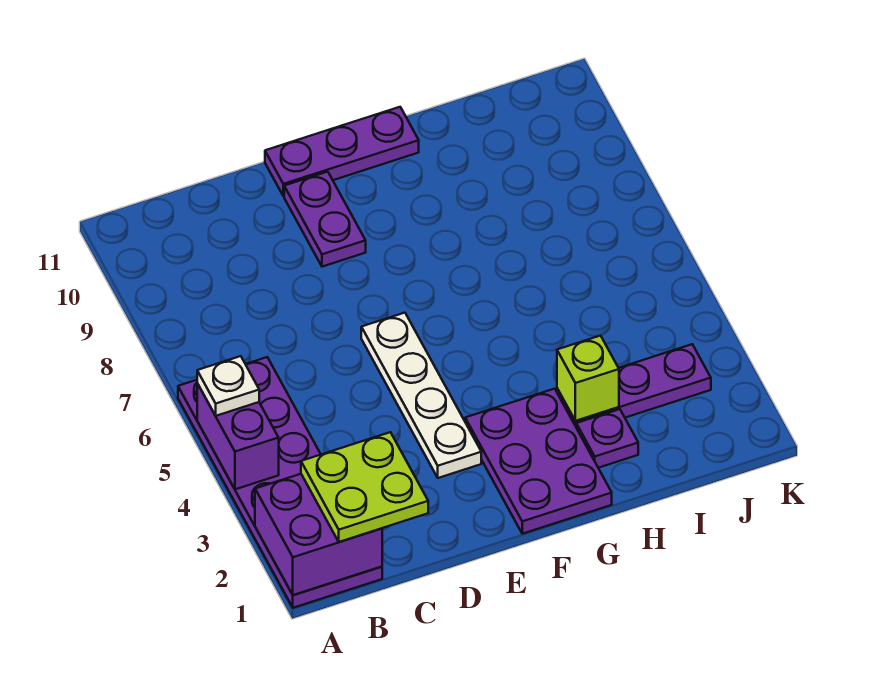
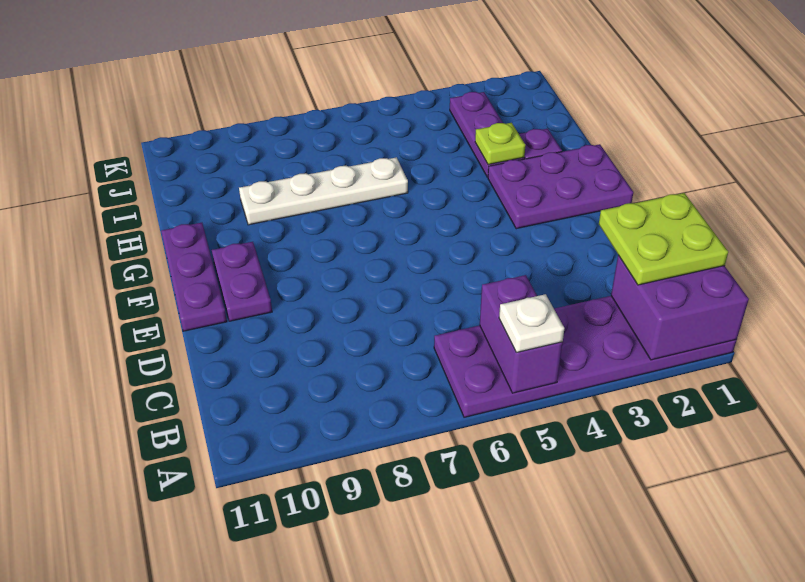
purple brick A4:A5 level 2 -> purple brick A5:B5 level 2
white plate E3:E6 level 1 -> white plate H6:H9 level 1
purple plate E9:E10 level 1 -> purple plate E10:F10 level 1
lime brick H3 level 2 -> lime plate H3 level 2

